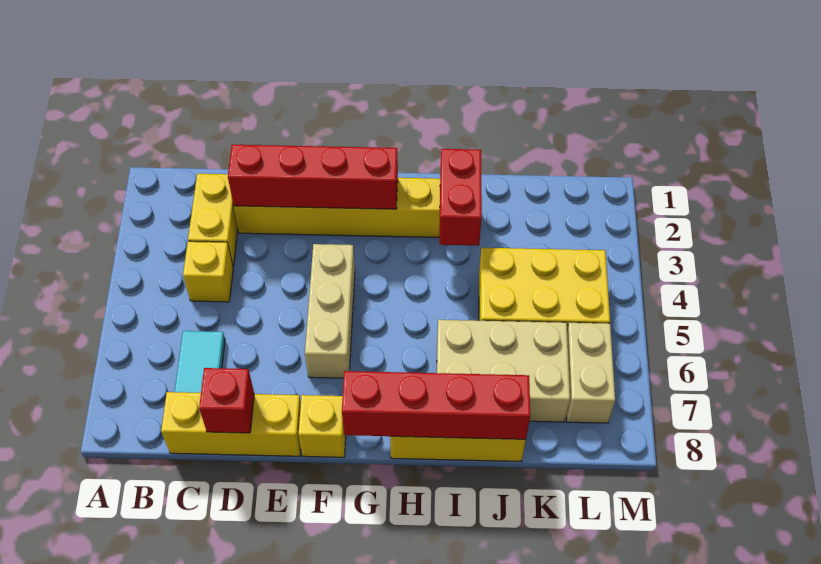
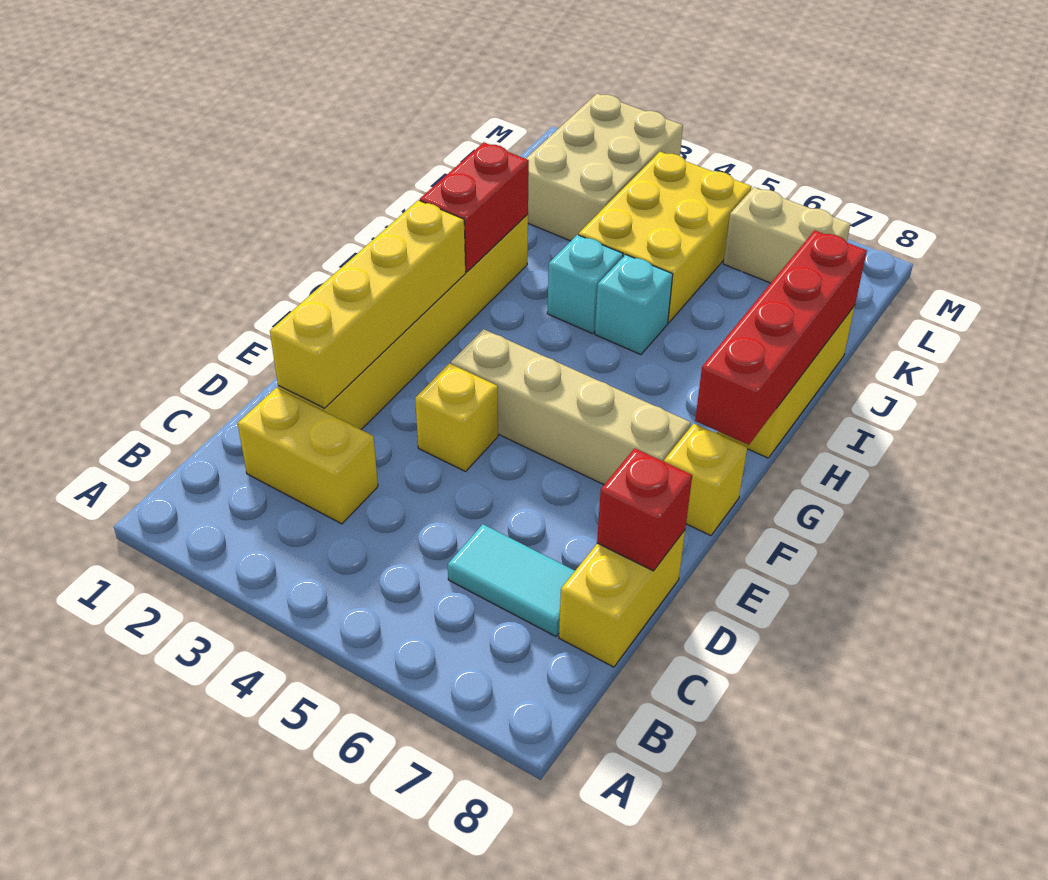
yellow brick C4 level 1 -> yellow brick E4 level 1
yellow brick C8:E8 level 1 -> yellow brick C8:D8 level 1
red brick D2:G2 level 2 -> yellow brick D2:G2 level 2
tan brick F4:F6 level 1 -> tan brick F4:F7 level 1
red brick I2:I3 level 2 -> red brick H2:I2 level 2
none -> cyan brick I4 level 1
none -> cyan brick I5 level 1
tan brick I6:K7 level 1 -> tan brick K2:M3 level 1

